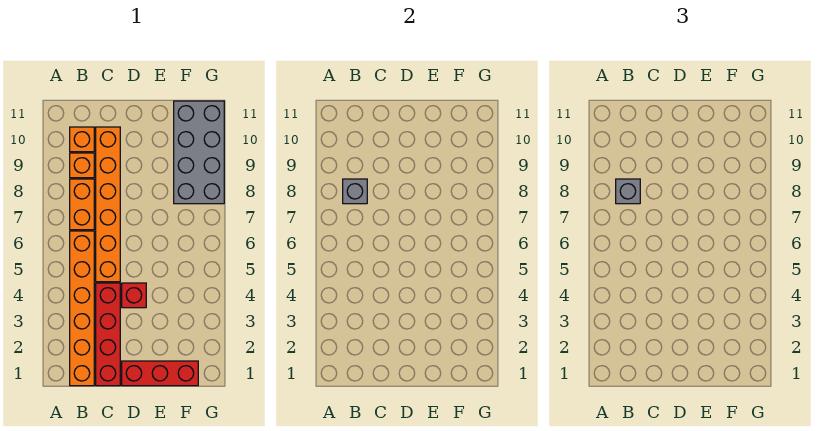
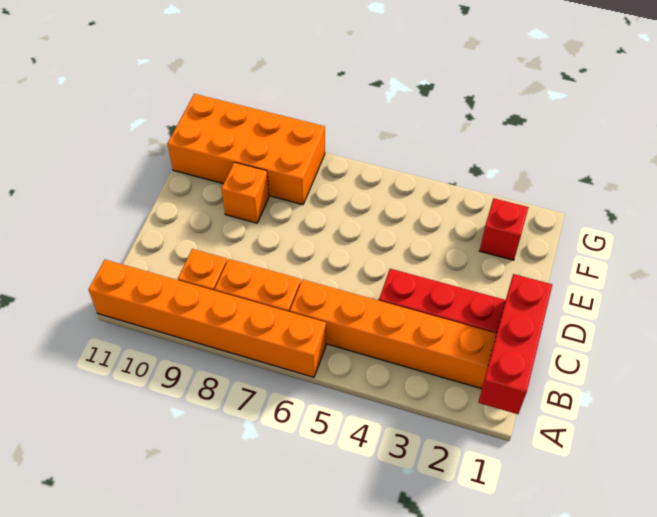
grey brick B8 level 2 -> none
grey brick B8 level 3 -> none
orange brick B10 level 1 -> orange brick E9 level 1
orange brick C5:C10 level 1 -> orange brick A6:A11 level 1
red brick D1:F1 level 1 -> red brick A1:C1 level 2
red brick D4 level 1 -> red brick F2 level 1
grey brick F8:G11 level 1 -> orange brick F8:G11 level 1

